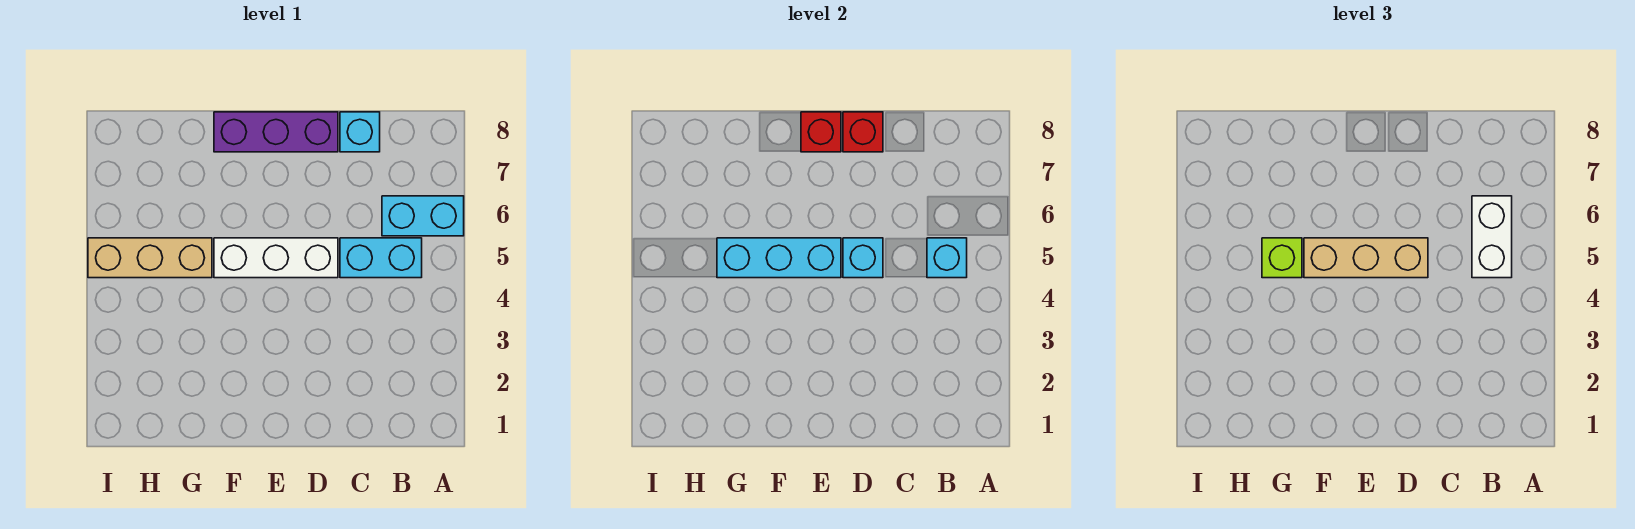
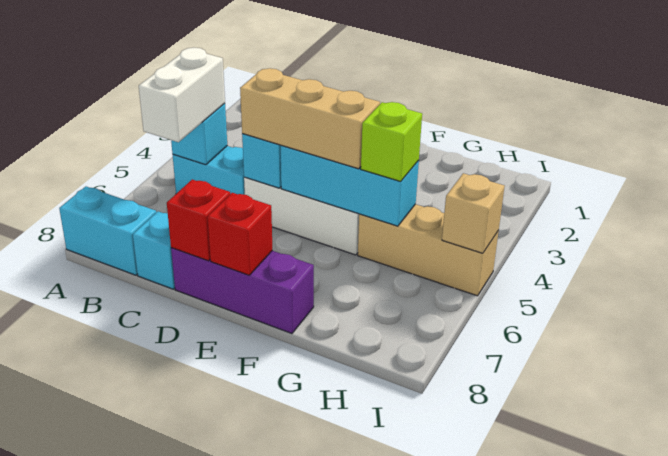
cyan brick A6:B6 level 1 -> cyan brick A8:B8 level 1
none -> tan brick I5 level 2

